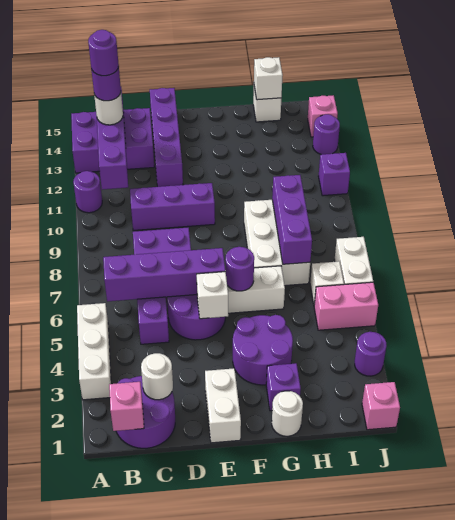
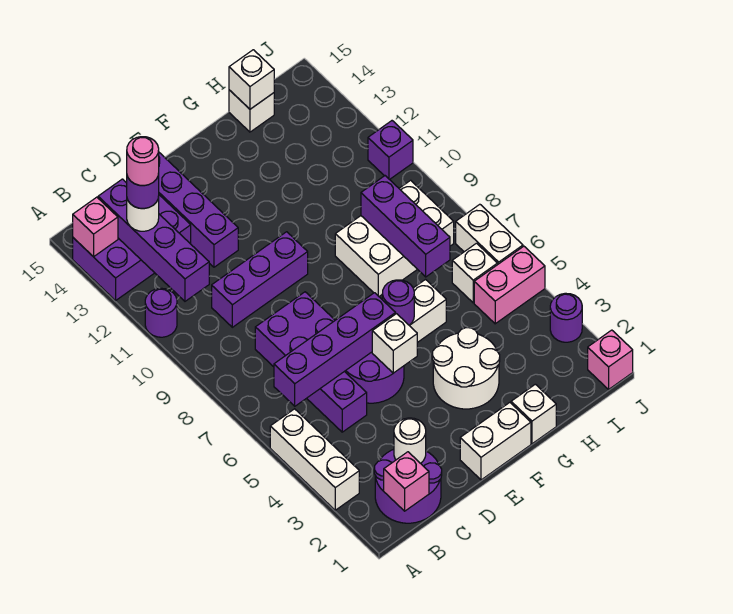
purple round brick B13 level 5 -> pink round brick B13 level 5
white brick E1:E2 level 1 -> white brick E1:F1 level 1
purple round brick F3:G4 level 1 -> white round brick F3:G4 level 1
white round brick G1 level 1 -> white brick G1 level 1
purple brick G2 level 1 -> none
white brick G7:H9 level 1 -> white brick G8:I9 level 1
purple round brick J13 level 1 -> none
pink brick J14 level 1 -> pink brick A14 level 2

